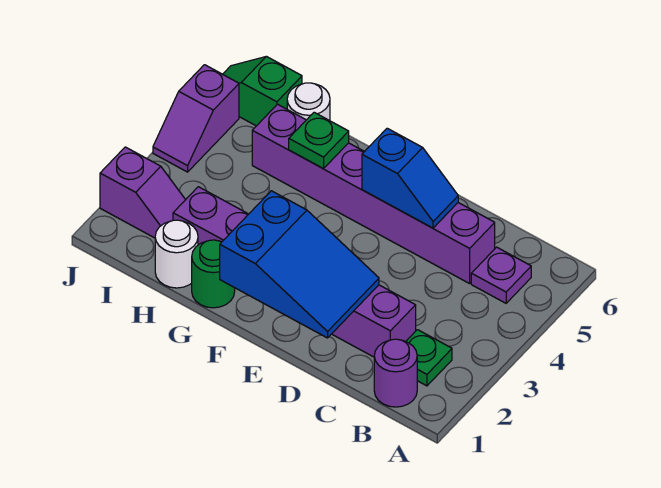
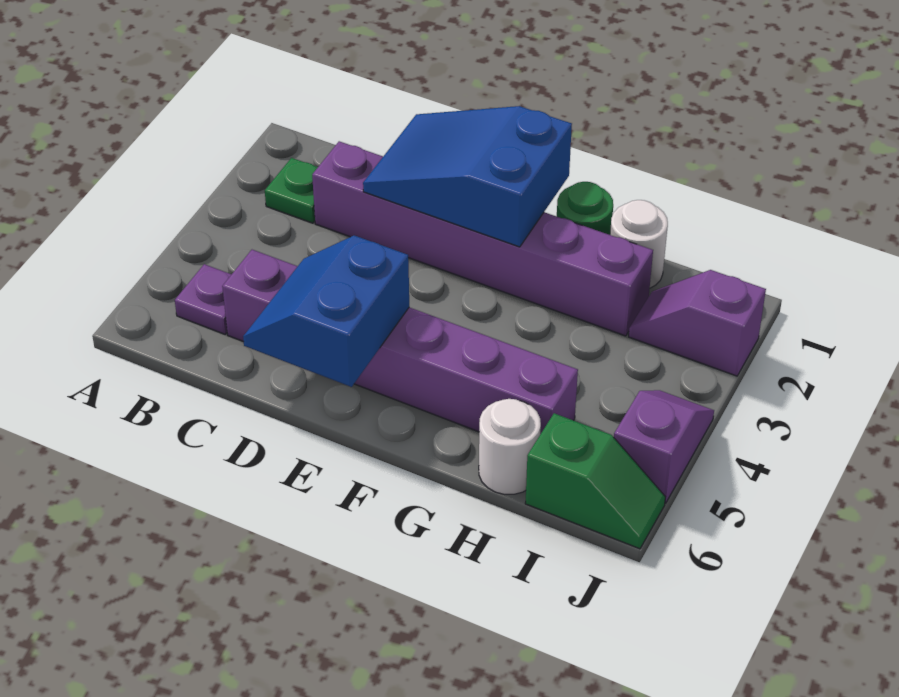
purple round brick B1 level 1 -> none
blue slope D5:E5 level 2 top E -> blue slope D5:E6 level 2 top E
green plate G5 level 2 -> none

